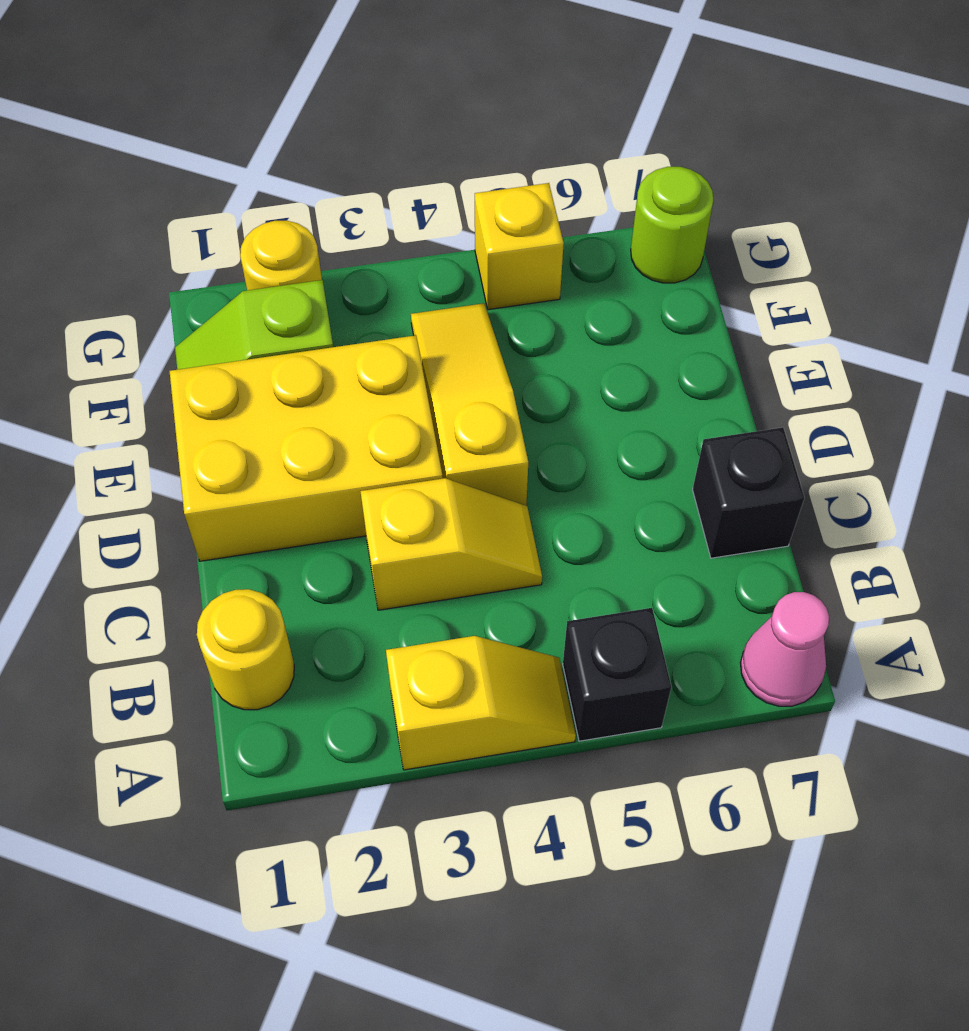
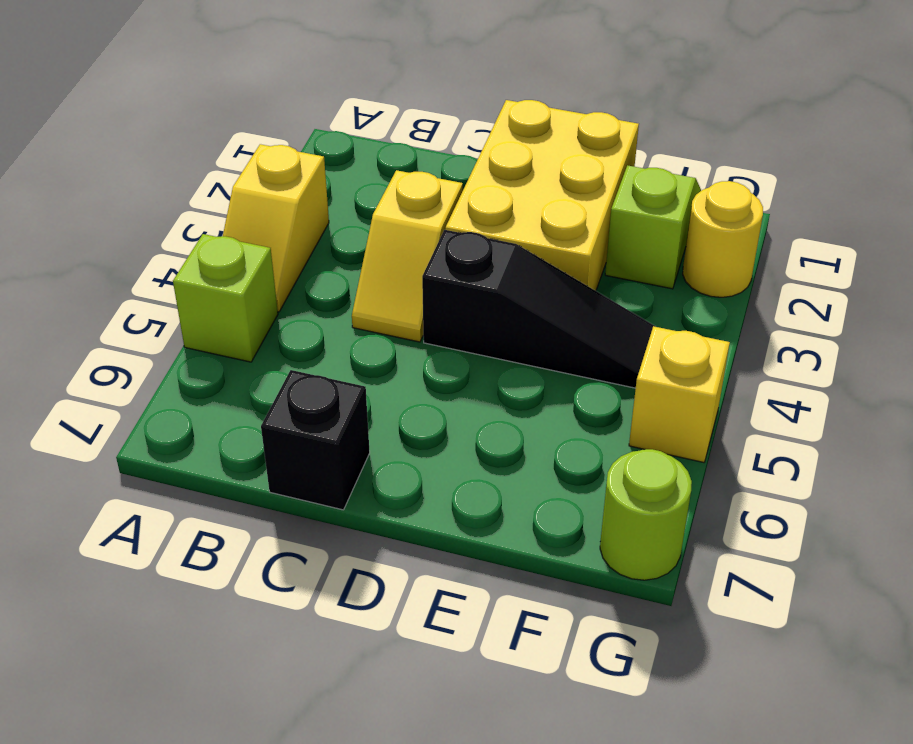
black brick A5 level 1 -> lime brick A5 level 1
pink cone A7 level 1 -> none
yellow round brick B1 level 1 -> none
yellow slope D4:F4 level 1 top D -> black slope D4:F4 level 1 top D

